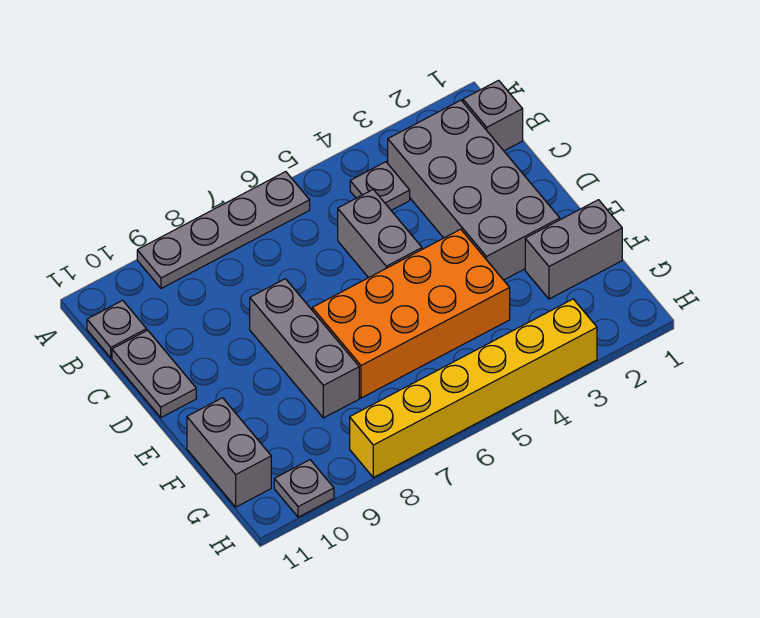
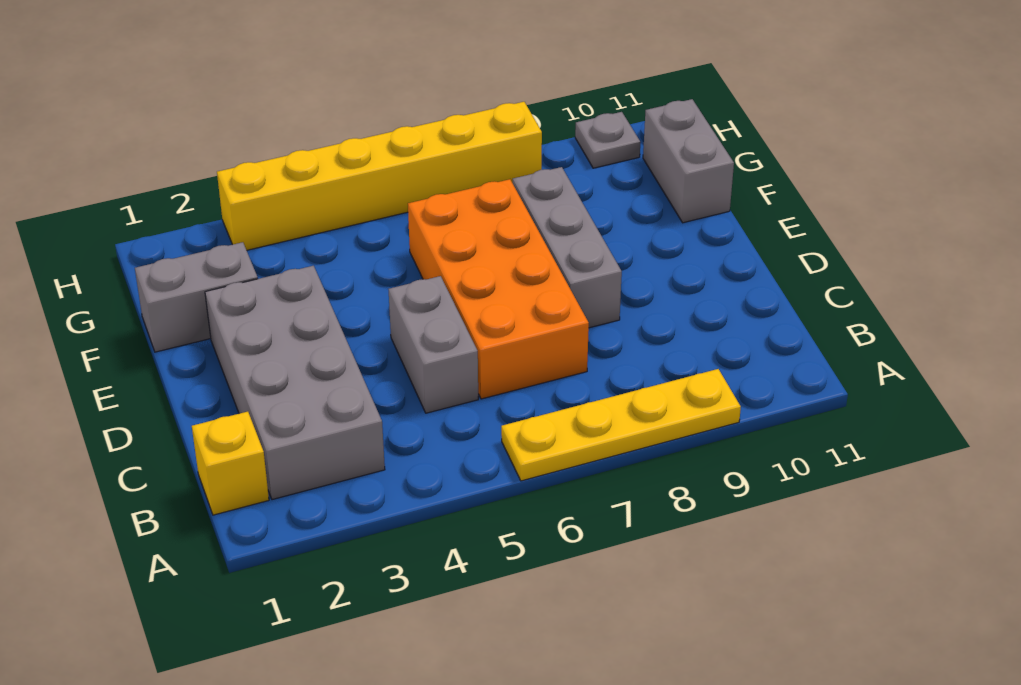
grey plate A6:A9 level 1 -> yellow plate A6:A9 level 1
grey brick B1 level 1 -> yellow brick B1 level 1
grey plate B4 level 1 -> none
grey plate B11 level 1 -> none
grey plate C11:D11 level 1 -> none
orange brick E4:F7 level 1 -> orange brick C6:F7 level 1

